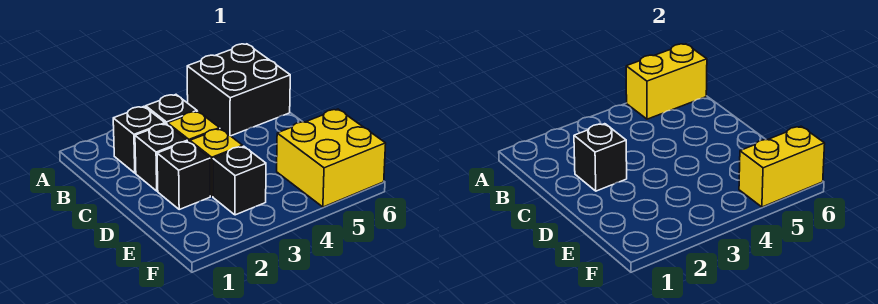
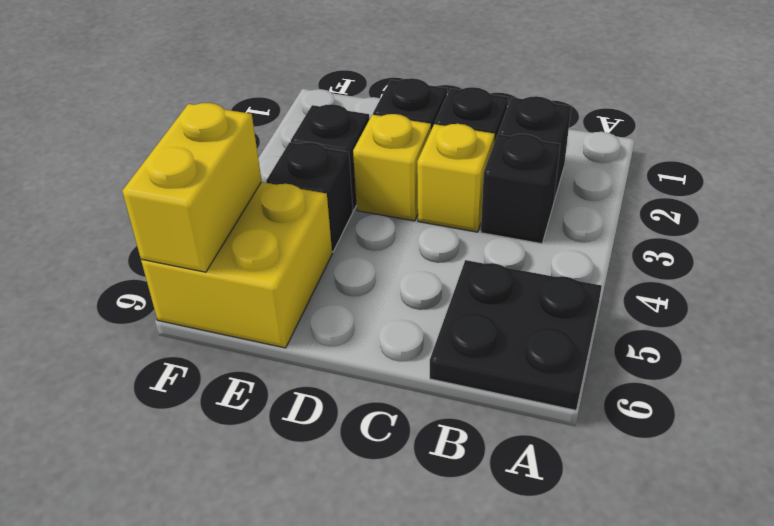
black brick A5:B6 level 1 -> black plate A5:B6 level 1
yellow brick A5:A6 level 2 -> none
black brick C2 level 2 -> black brick E4 level 1

